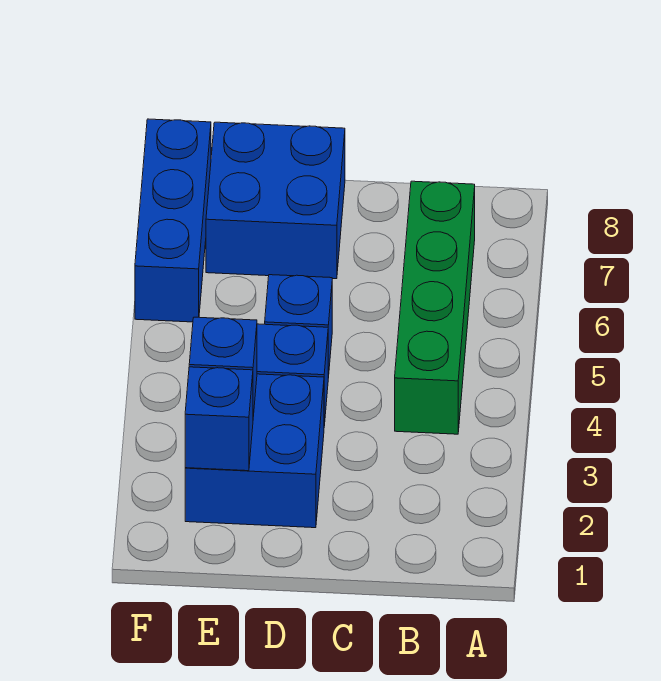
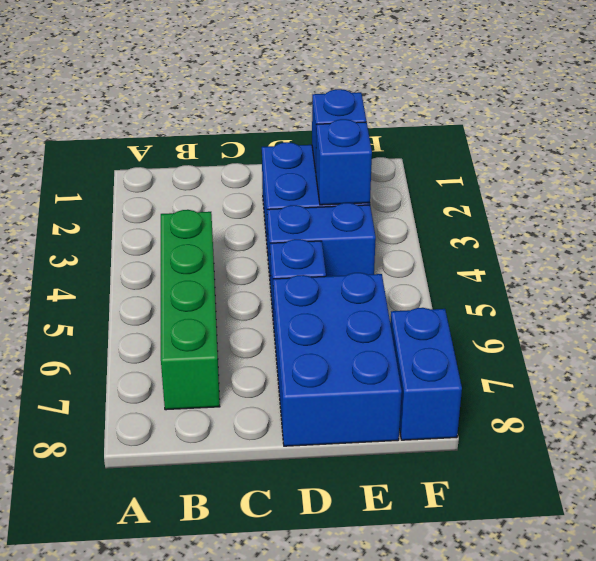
blue brick D7:E8 level 1 -> blue brick D6:E8 level 1
blue brick F6:F8 level 1 -> blue brick F7:F8 level 1

